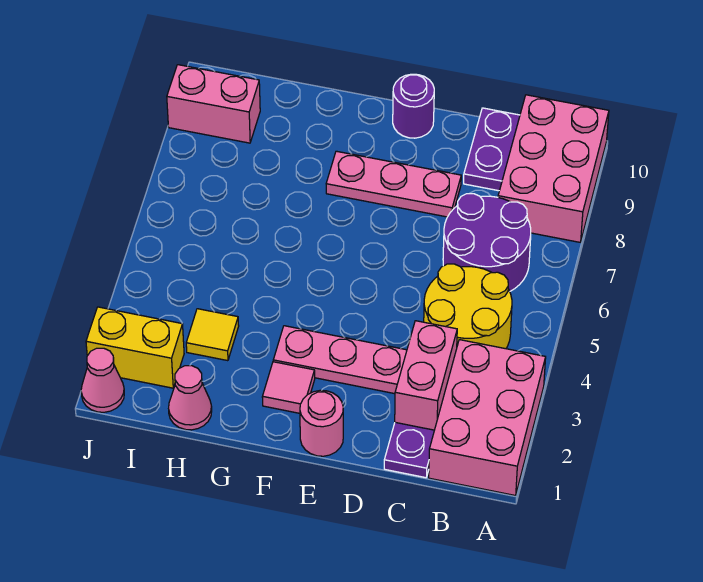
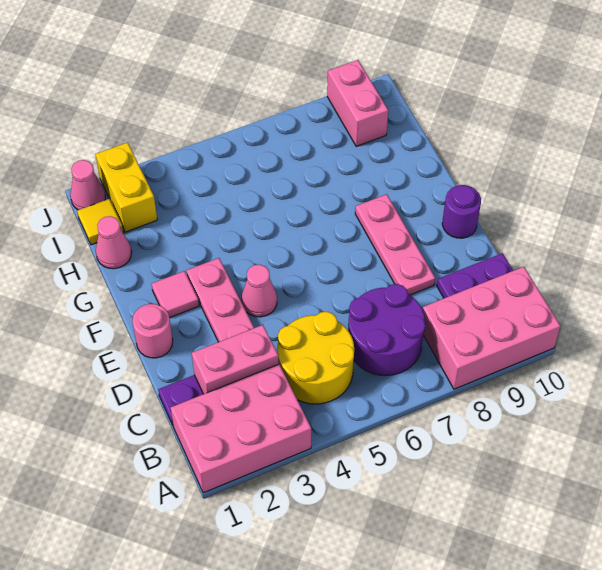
none -> pink cone E4 level 1
yellow tile H3 level 1 -> yellow tile I1 level 1

